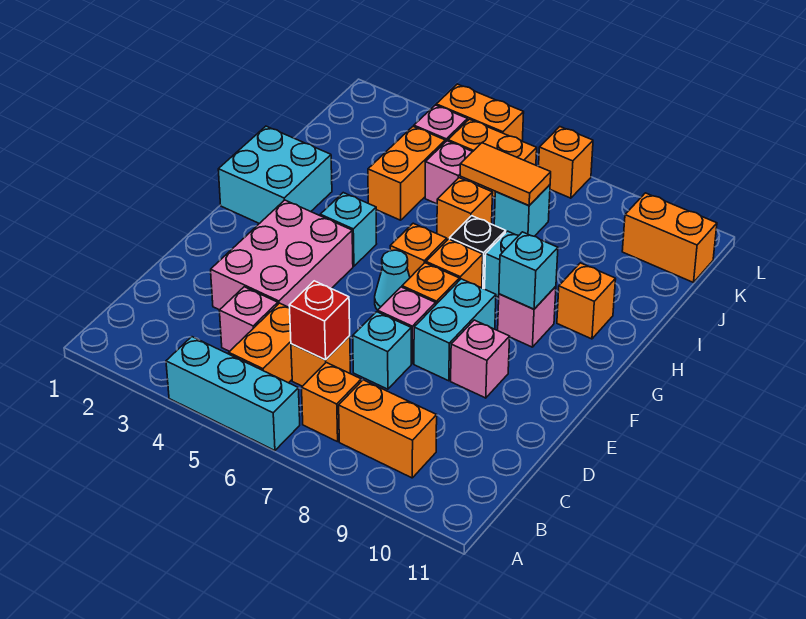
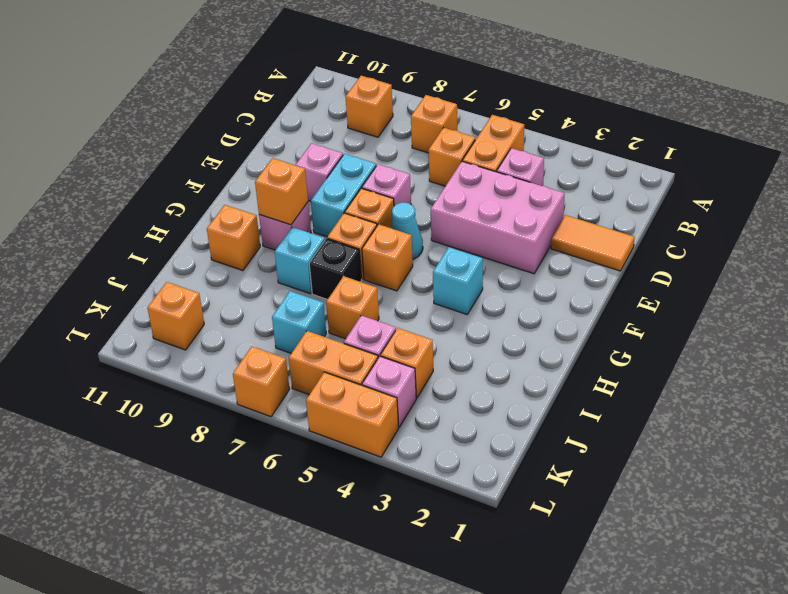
cyan brick A4:A6 level 1 -> none
orange brick B8:B9 level 1 -> orange brick B9 level 1
red brick C6 level 2 -> none
pink brick D3:F4 level 1 -> pink brick D3:E5 level 1
cyan brick D7 level 1 -> none
cyan brick G1:H2 level 1 -> none
cyan brick G9 level 2 -> orange brick G9 level 2
orange brick I4:J4 level 1 -> orange brick J4 level 1
orange tile J6:J7 level 2 -> orange tile D1:D2 level 1
orange brick K10:K11 level 1 -> orange brick K10 level 1

